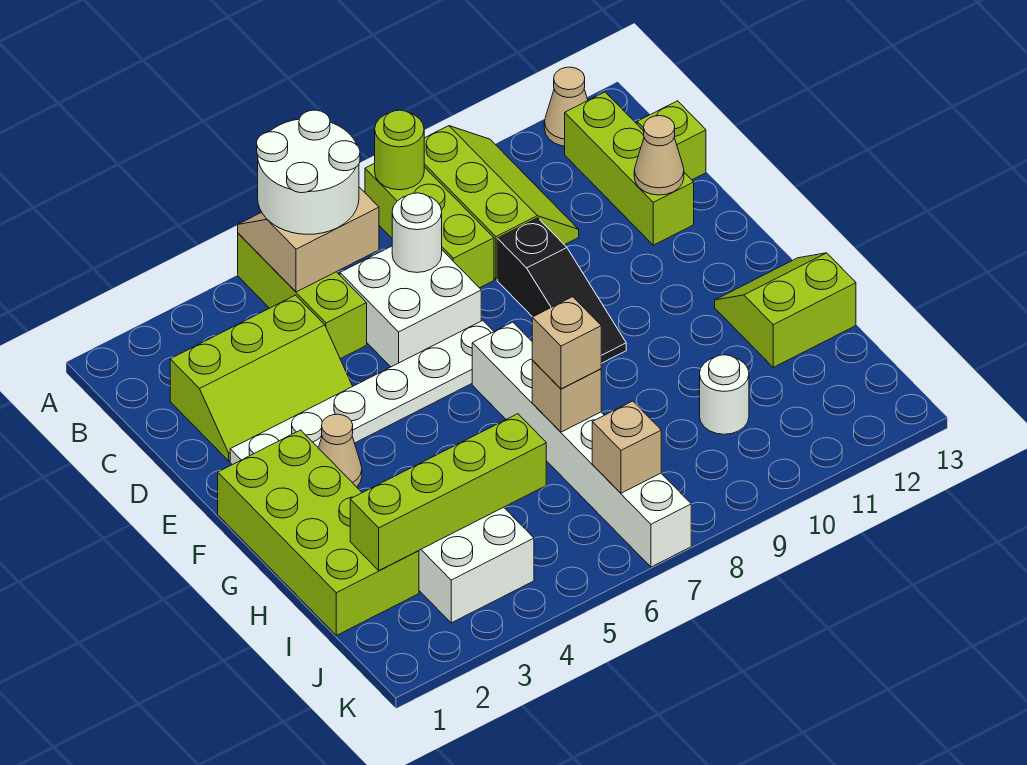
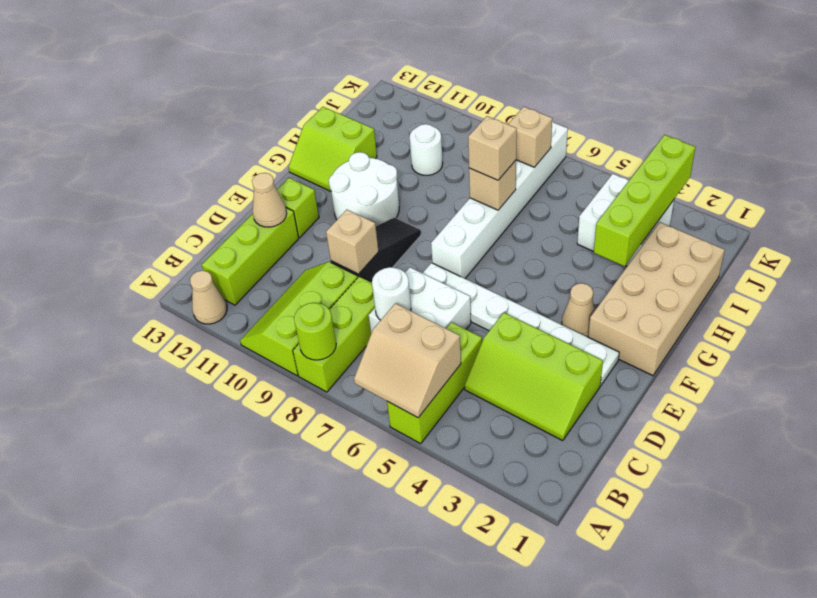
white round brick A5:B6 level 3 -> white round brick F10:G11 level 1
lime slope C2:D4 level 1 top C -> lime slope C2:D4 level 1 top D
lime brick C13 level 1 -> lime brick E12 level 1
none -> tan brick D9 level 2
lime brick F1:I2 level 1 -> tan brick F1:I2 level 1
lime brick I2:I5 level 2 -> lime brick H3:K3 level 2

